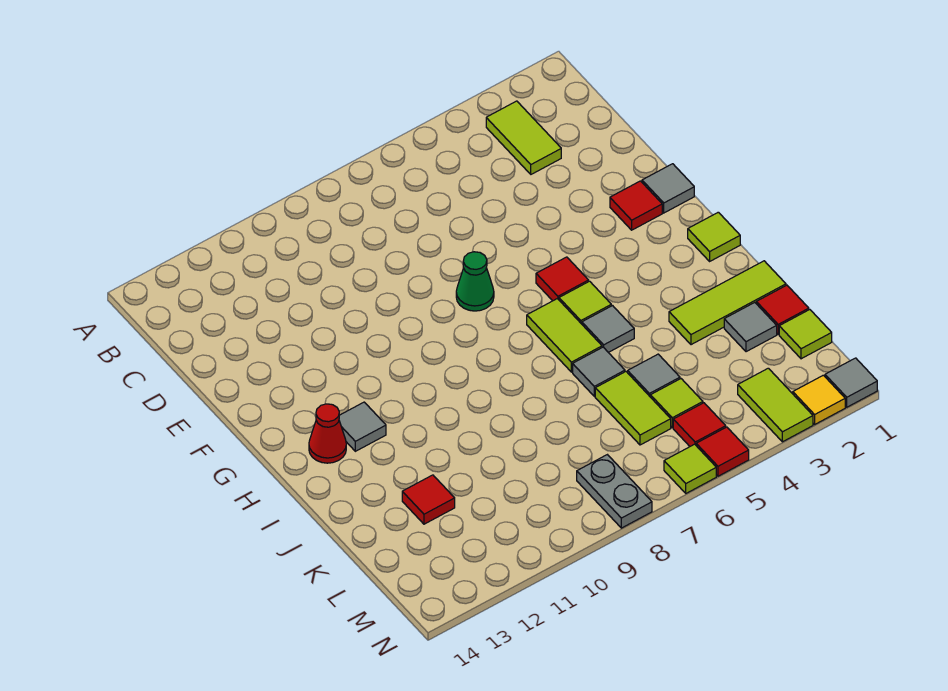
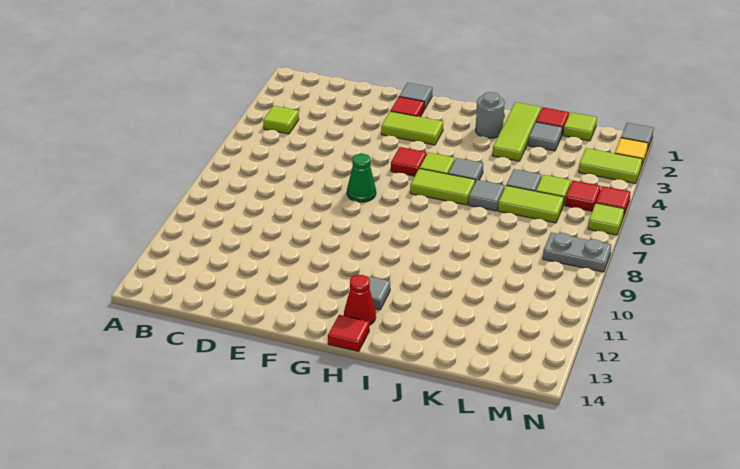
lime tile B3:C3 level 1 -> lime tile F3:G3 level 1
lime tile H1 level 1 -> lime tile B4 level 1
none -> grey round brick I2 level 1
red tile K12 level 1 -> red tile H14 level 1

